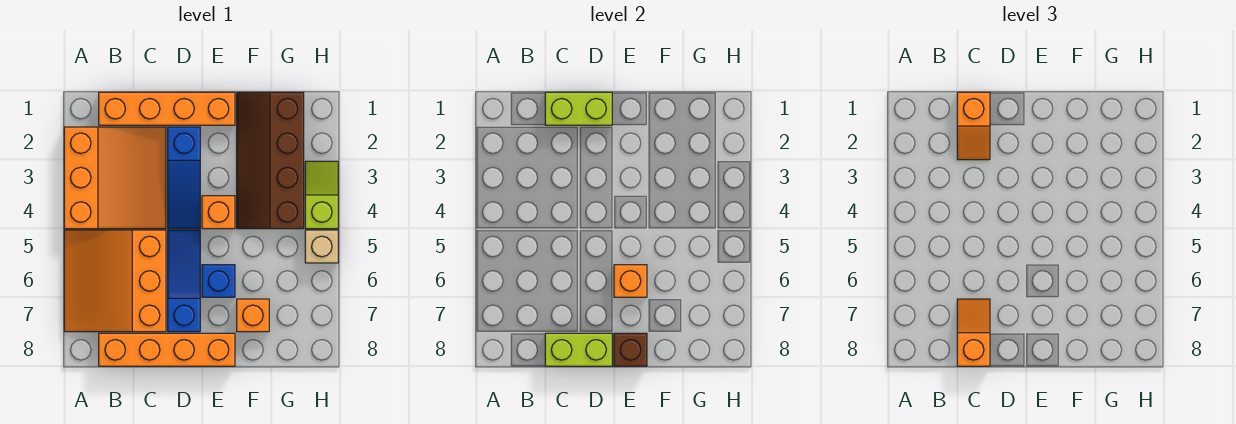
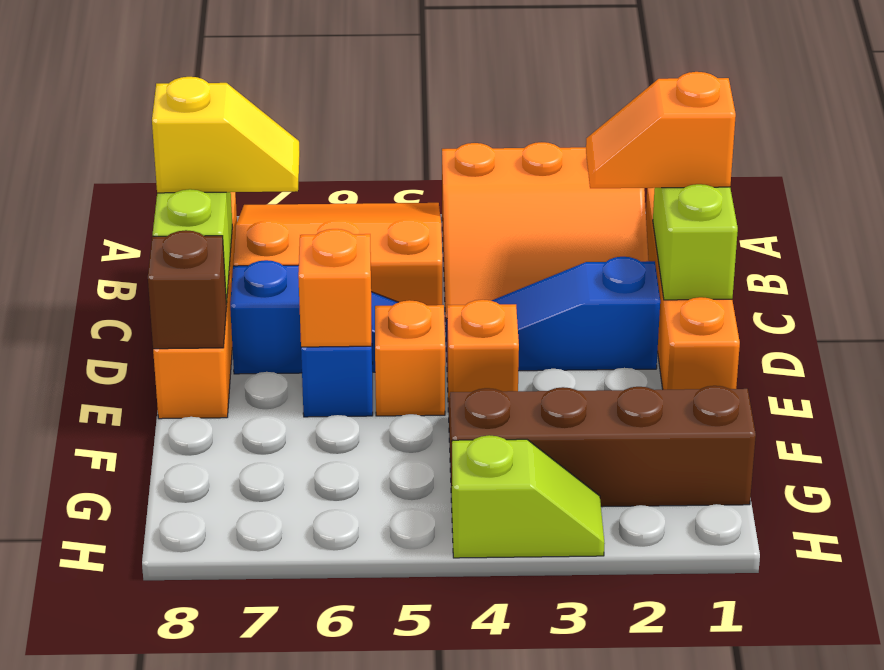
orange slope C7:C8 level 3 top 8 -> yellow slope C7:C8 level 3 top 8
orange brick F7 level 1 -> orange brick E5 level 1
tan brick H5 level 1 -> none

